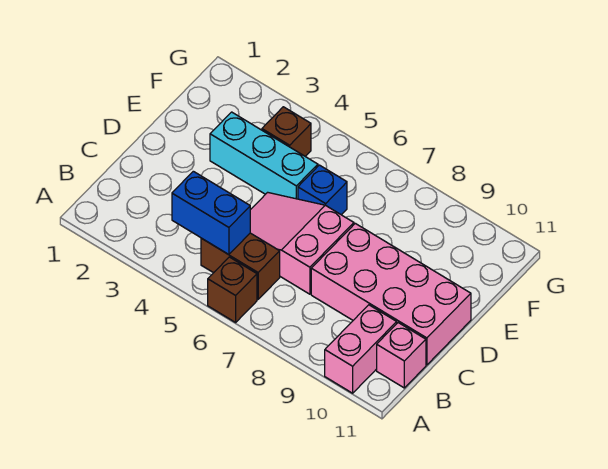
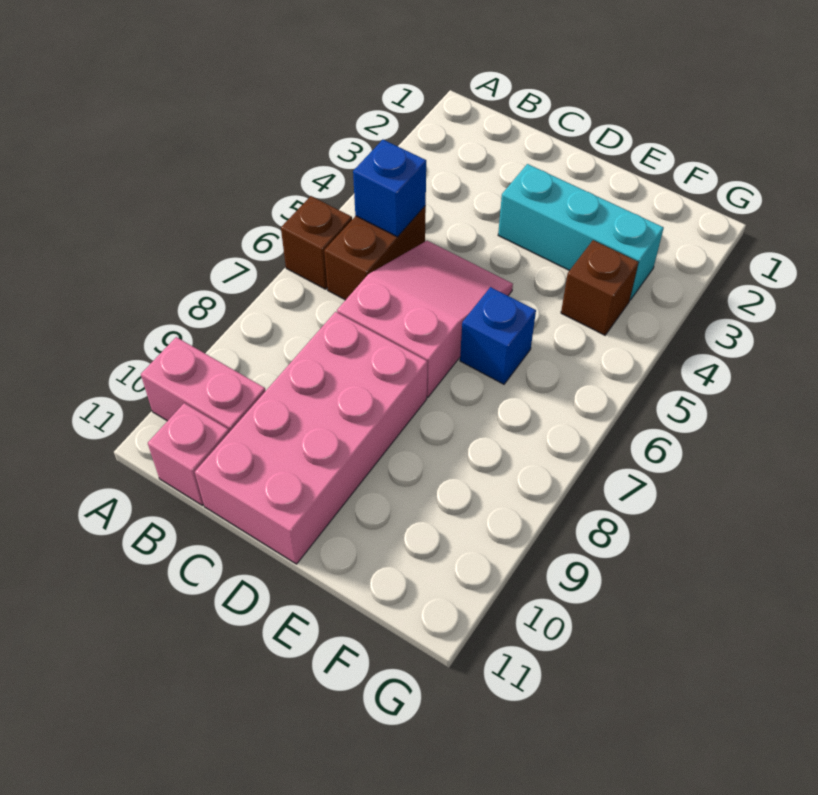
blue brick B4:B5 level 2 -> blue brick B5 level 2
cyan brick E3:E5 level 1 -> cyan brick D3:F3 level 1

